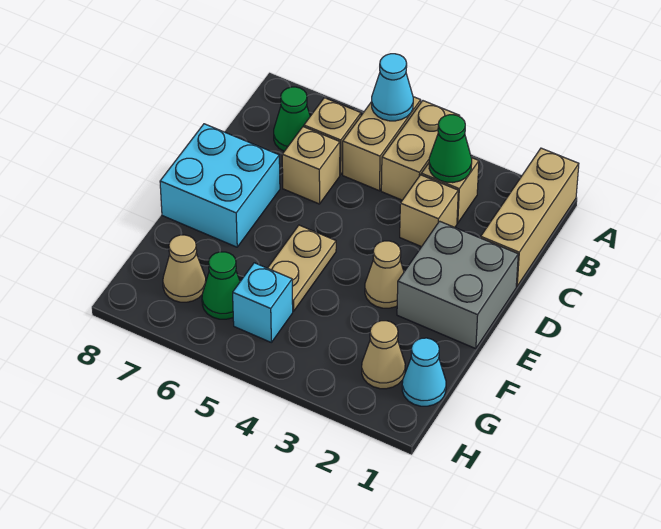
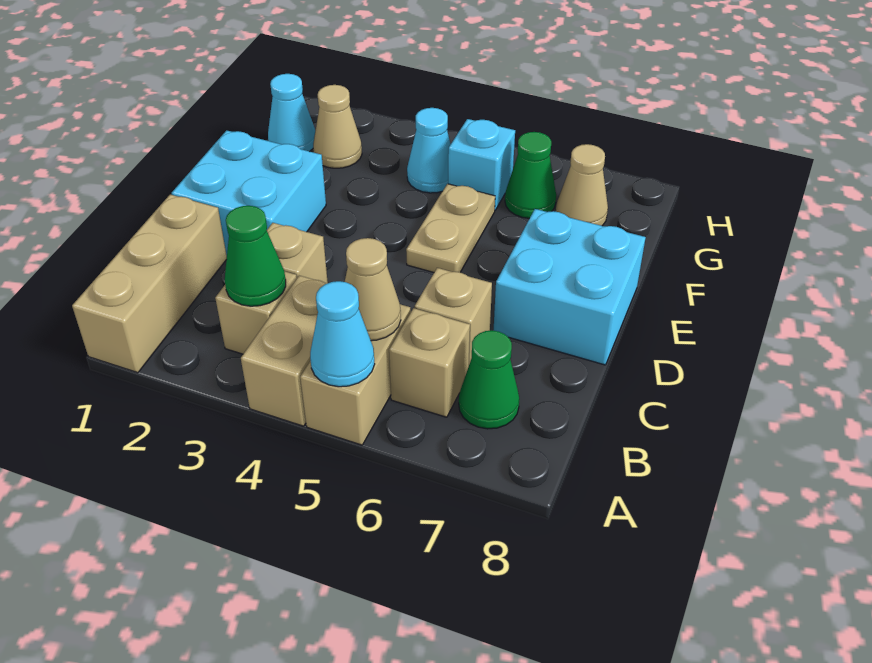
grey brick D1:E2 level 1 -> cyan brick D1:E2 level 1
tan cone E3 level 1 -> tan cone B5 level 2
none -> cyan cone G4 level 1

